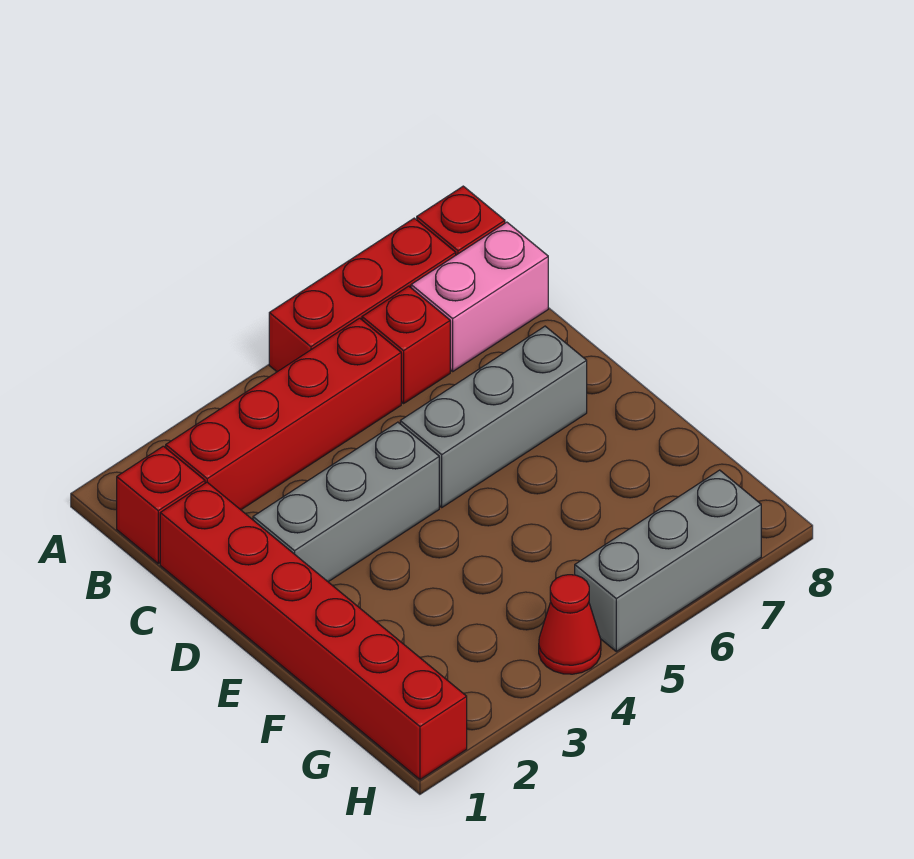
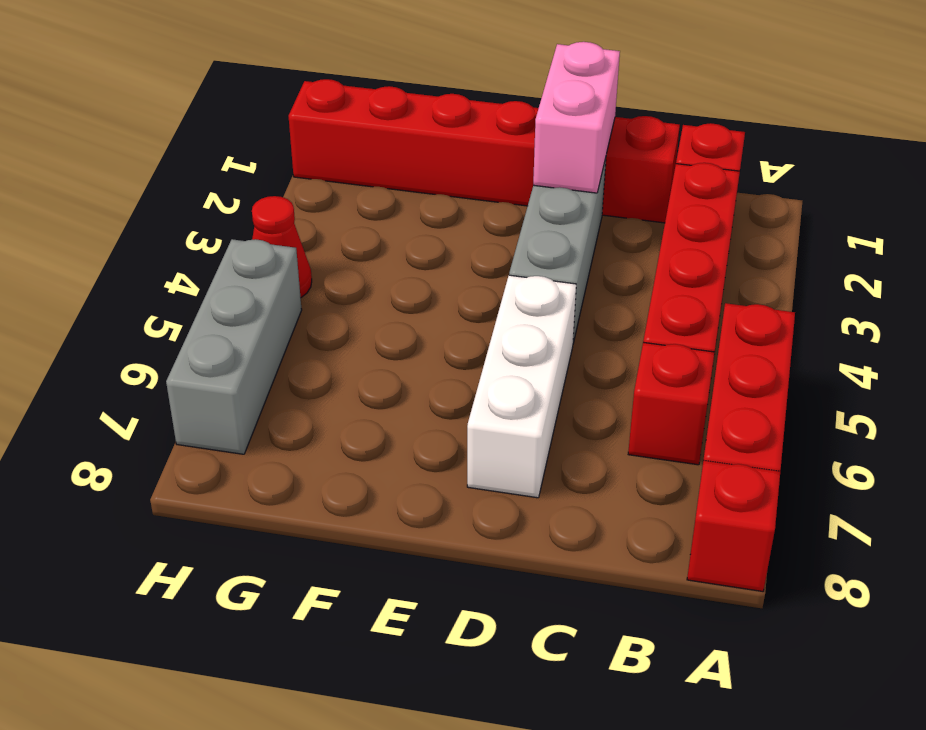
pink brick B7:B8 level 1 -> pink brick D1:D2 level 2
grey brick D5:D7 level 1 -> white brick D5:D7 level 1

